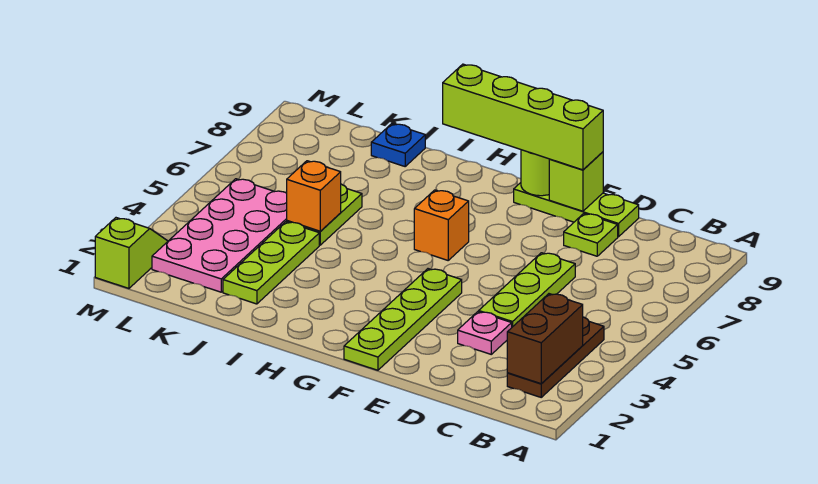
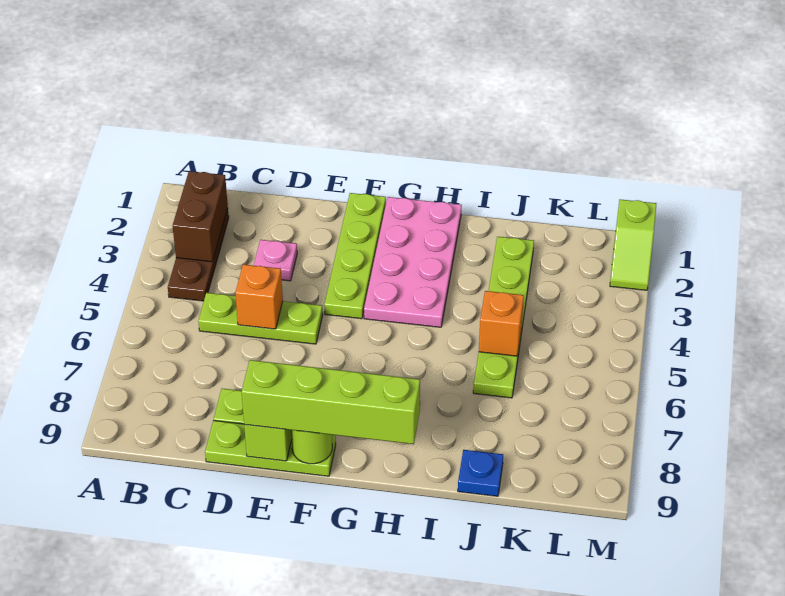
lime plate D4:D6 level 1 -> lime plate C5:E5 level 1
orange brick G6 level 1 -> orange brick D5 level 2
pink plate K2:L5 level 1 -> pink plate G1:H4 level 1

